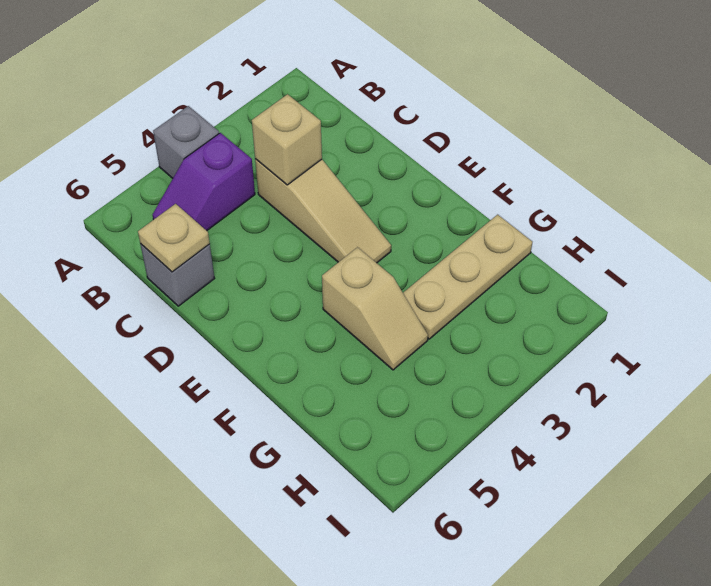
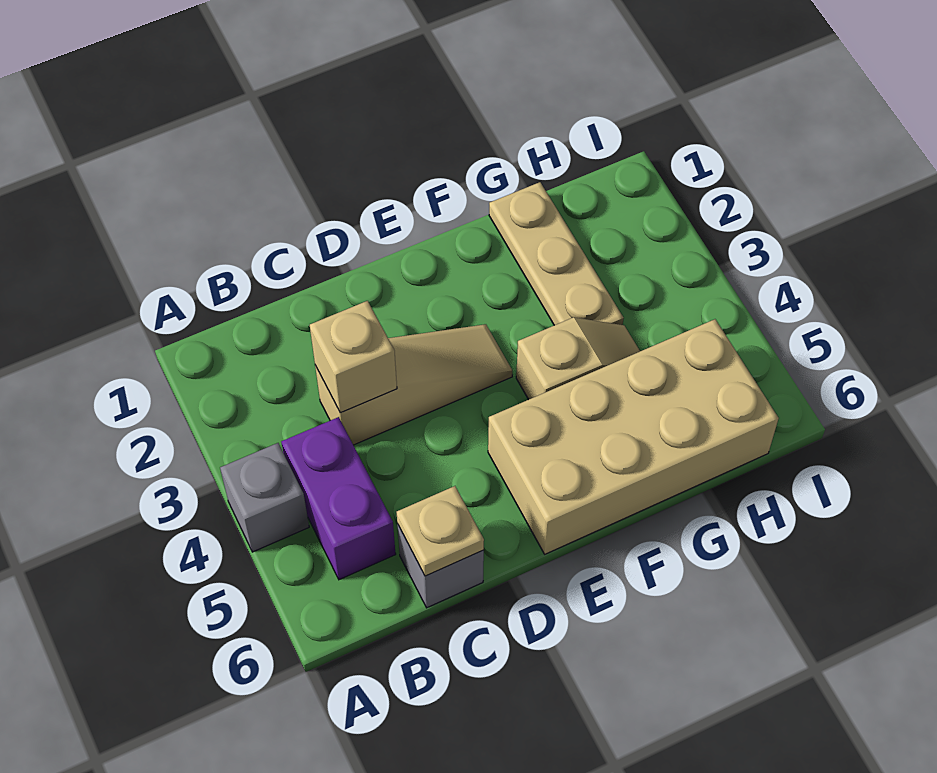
purple slope B4:B5 level 1 top 4 -> purple brick B4:B5 level 1
none -> tan brick E5:H6 level 1

